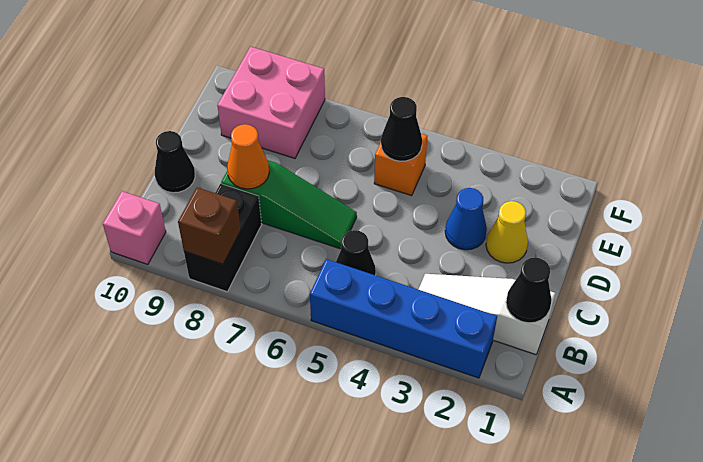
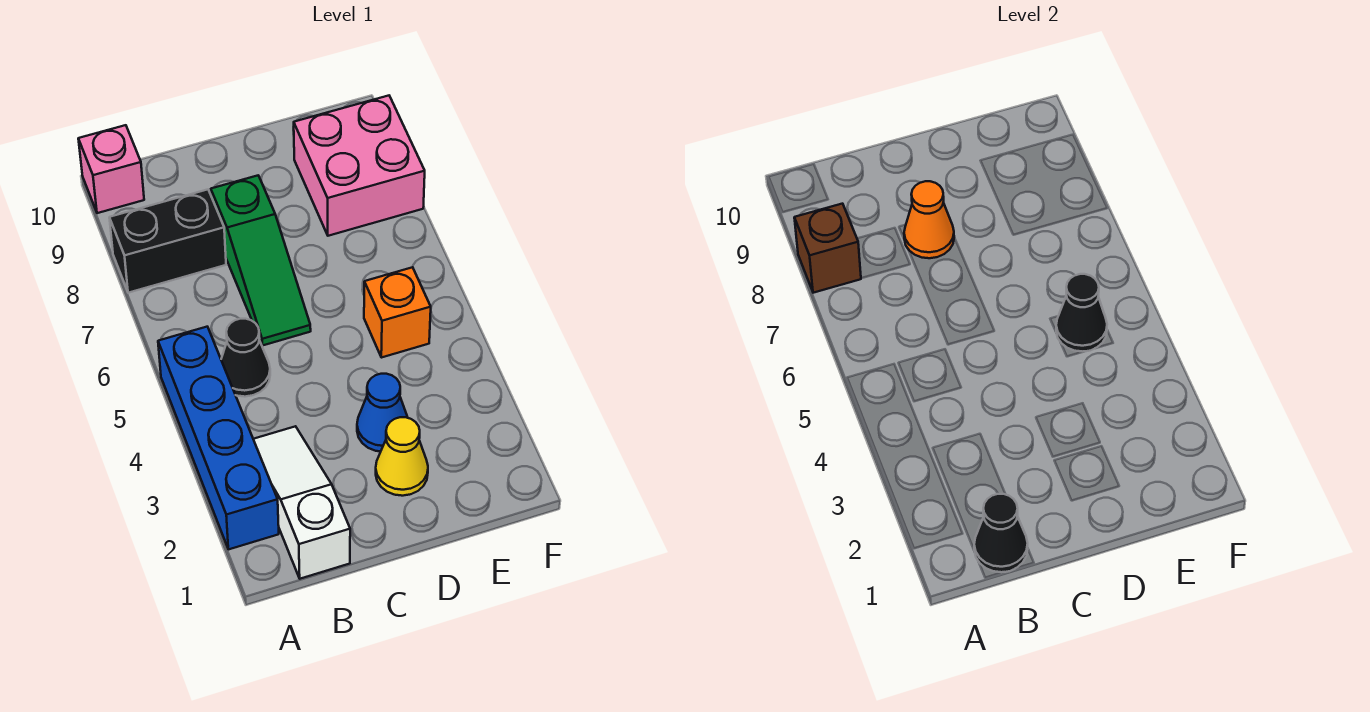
black cone C10 level 1 -> none

